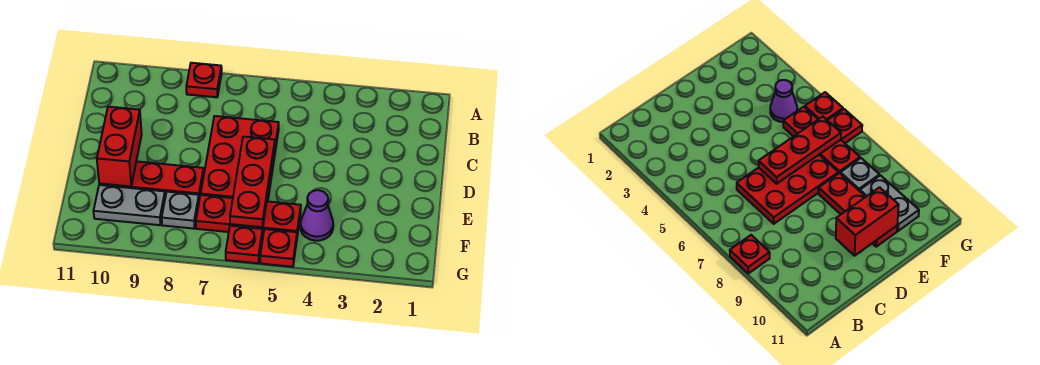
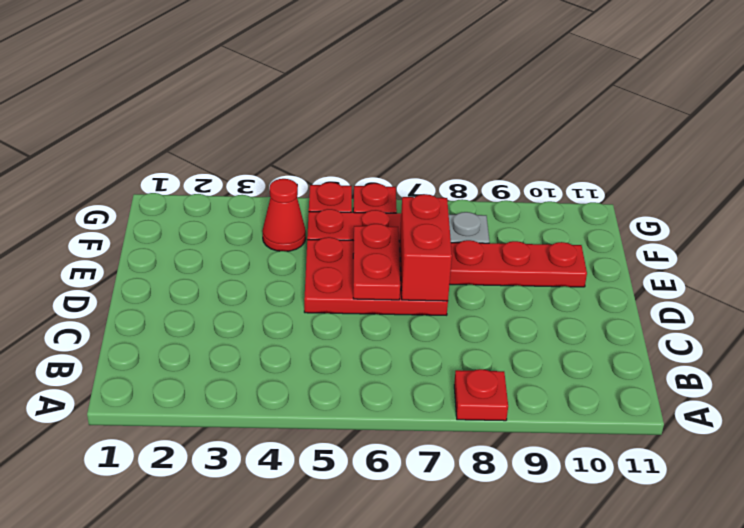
red plate C6:E7 level 1 -> red plate D5:E7 level 1
red plate D6:F6 level 2 -> red plate D6:E6 level 2
red brick D10:E10 level 2 -> red brick D7:E7 level 2
purple cone F4 level 1 -> red cone F4 level 1
grey plate F9:F10 level 1 -> none

